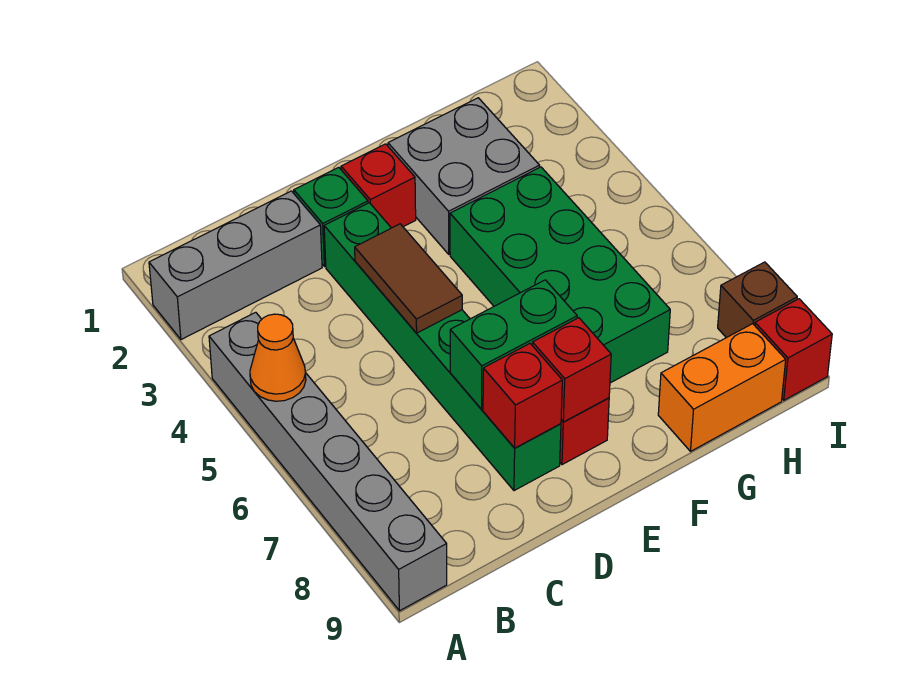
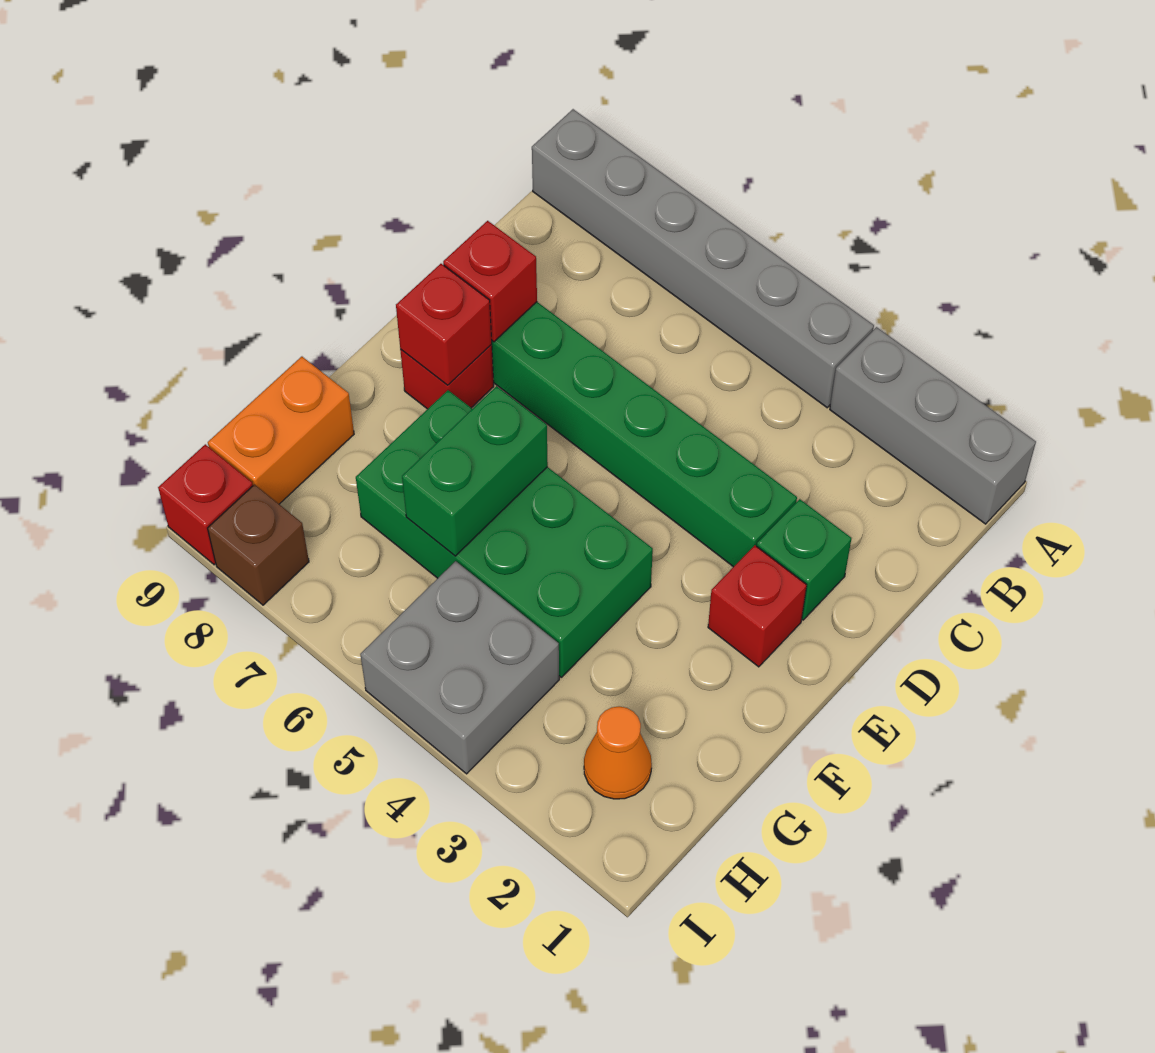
grey brick A2:C2 level 1 -> grey brick A1:A3 level 1
orange cone A5 level 2 -> orange cone H2 level 1
brown tile D4:D5 level 2 -> none
green brick D7:E7 level 2 -> green brick F6:G6 level 2
grey brick F2:G3 level 1 -> grey brick H4:I5 level 1

